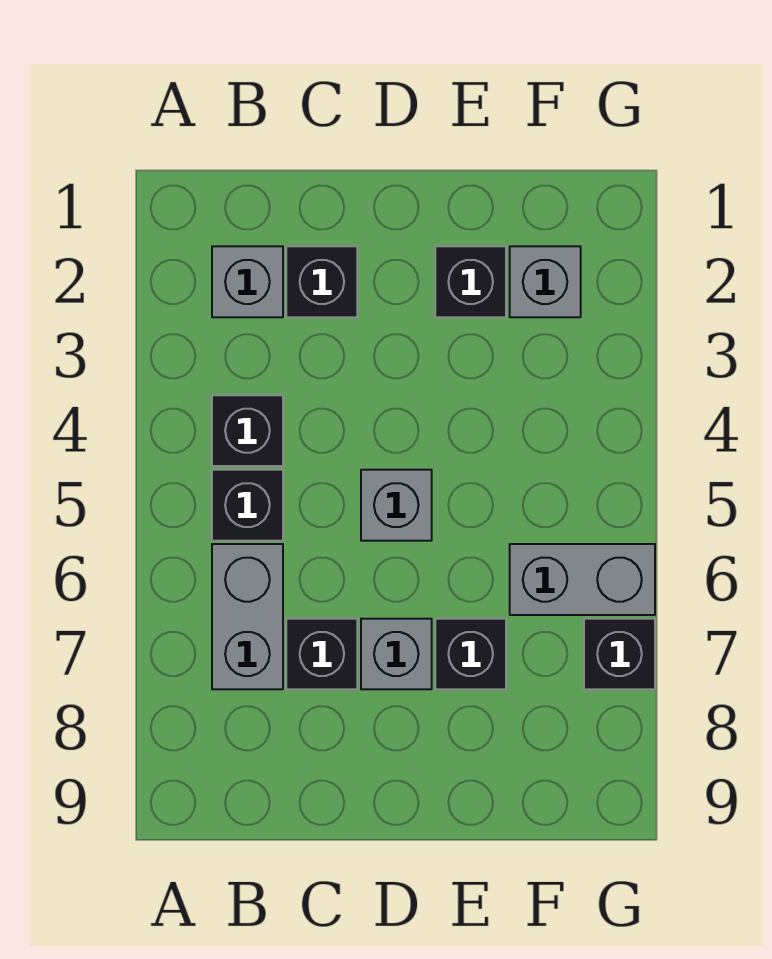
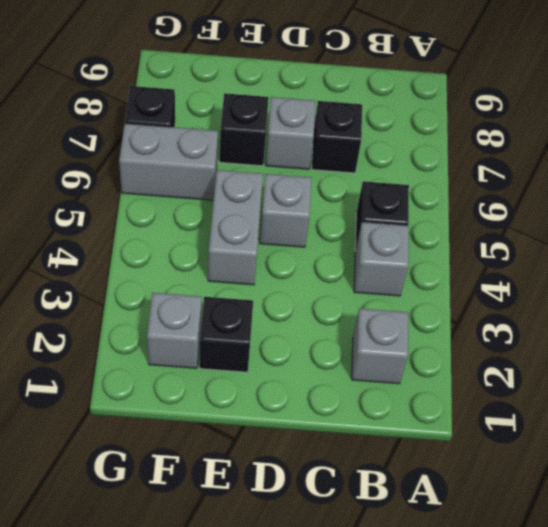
black brick B4 level 1 -> grey brick B4 level 1
grey brick B6:B7 level 1 -> grey brick E4:E5 level 1
black brick C2 level 1 -> none

